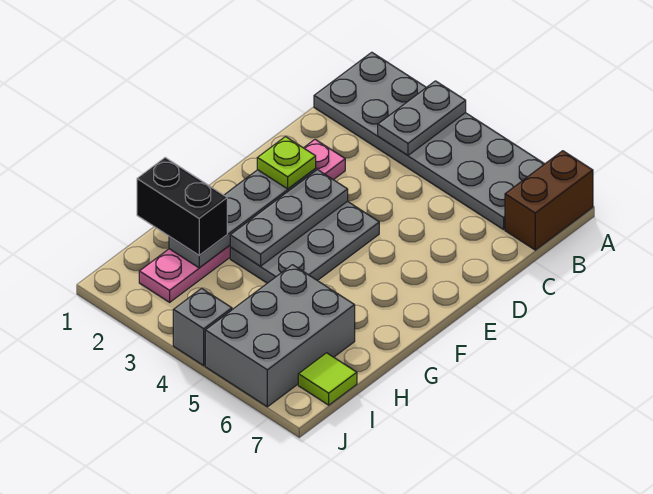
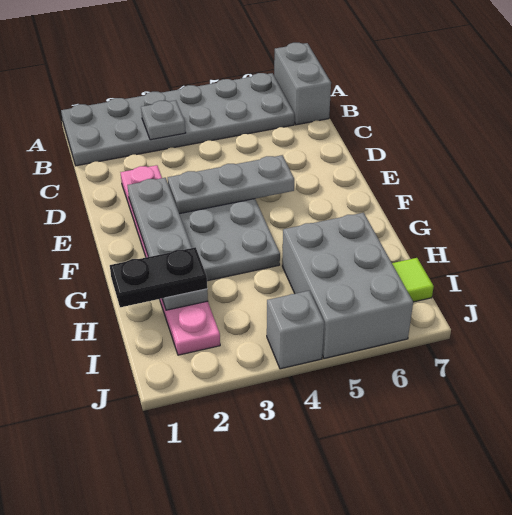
grey plate A3:B3 level 2 -> grey plate B3 level 2
brown brick A7:B7 level 1 -> grey brick A7:B7 level 1
lime plate E2 level 3 -> none
grey plate E3:G3 level 2 -> grey plate E3:E5 level 2
black brick H1:H2 level 3 -> black plate H1:H2 level 3

